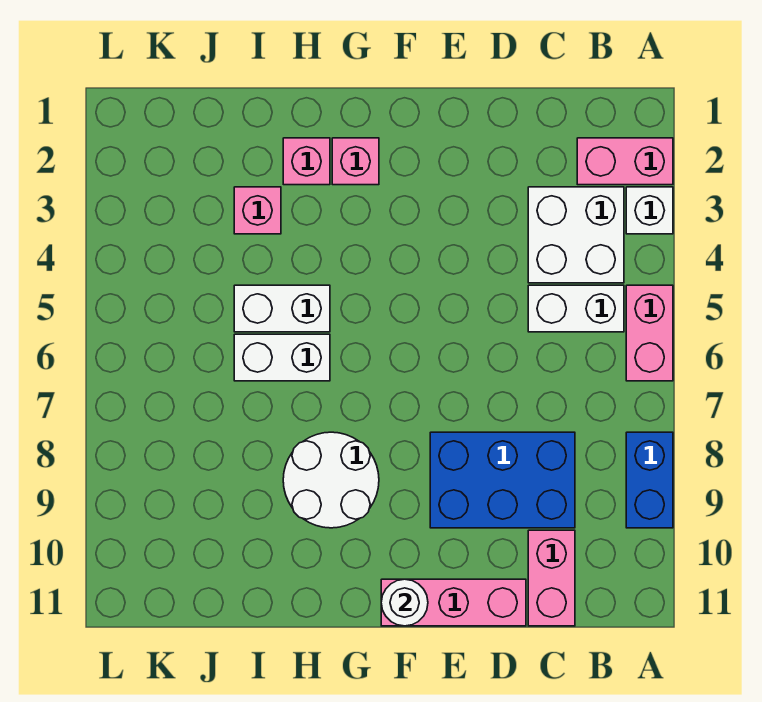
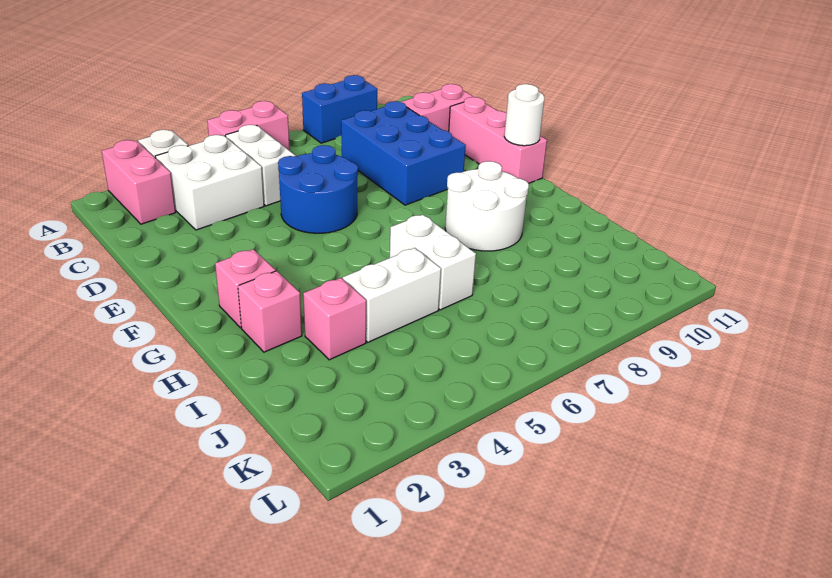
none -> blue round brick D5:E6 level 1
white brick H5:I5 level 1 -> white brick I4:I5 level 1

